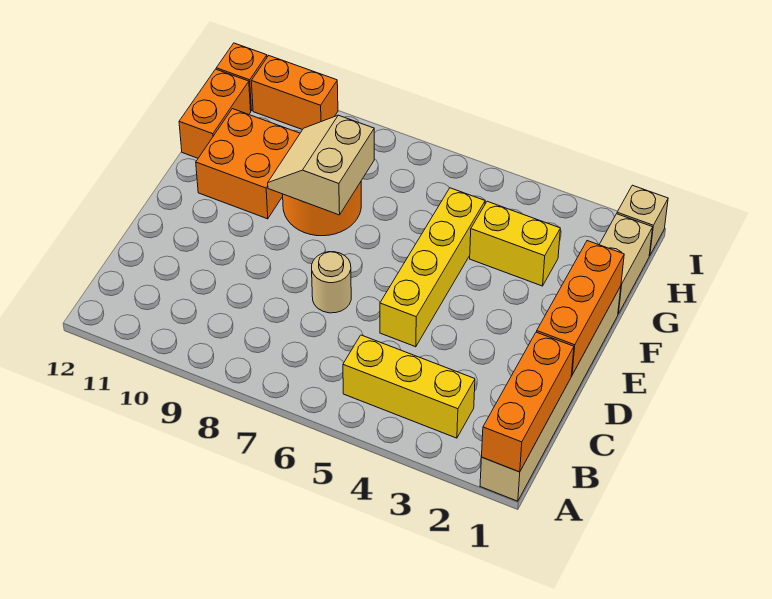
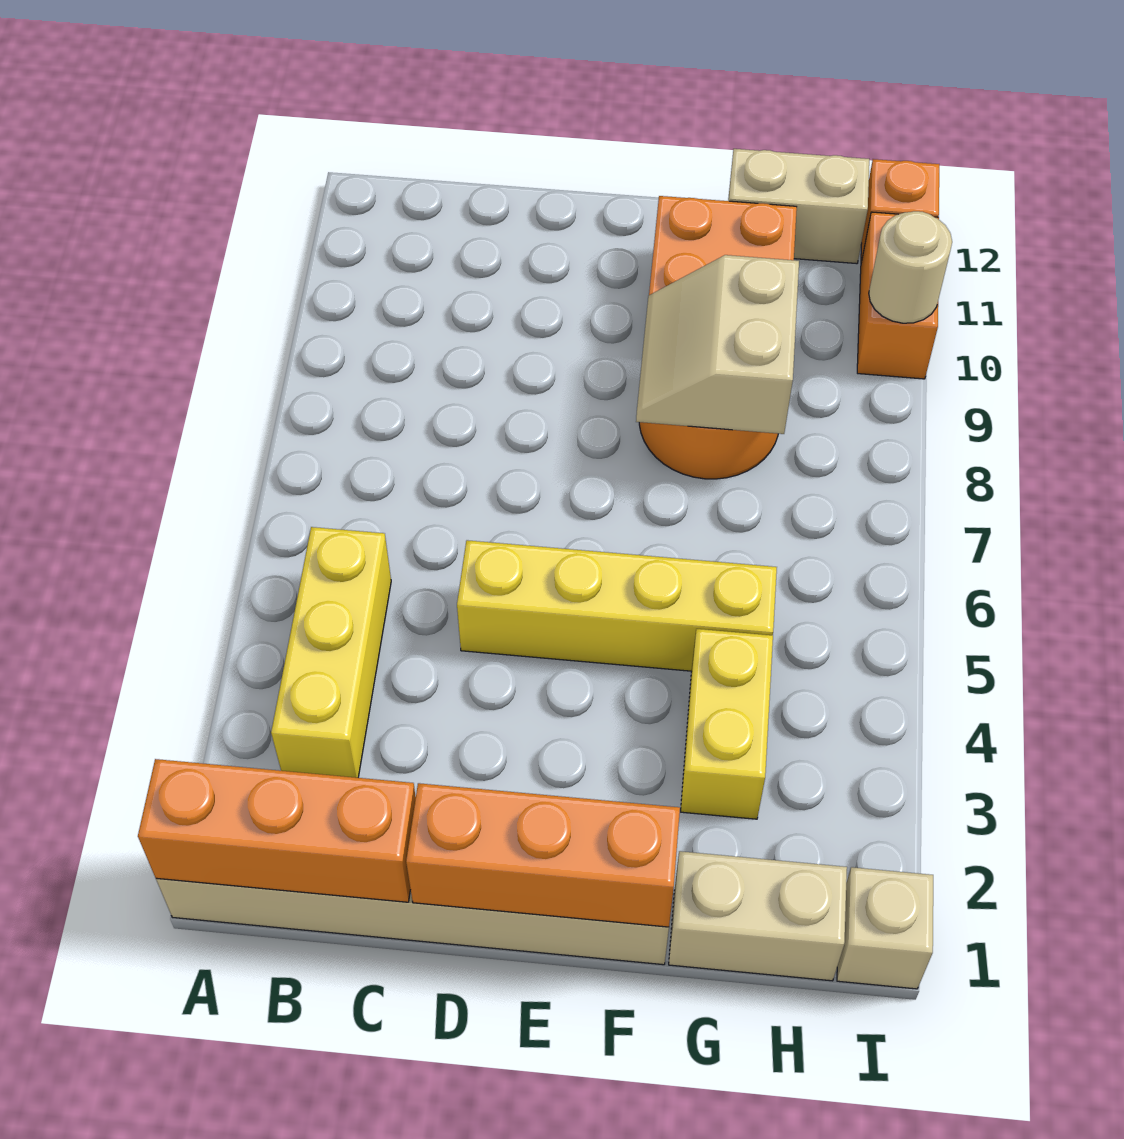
tan round brick D7 level 1 -> tan round brick I10 level 2
tan slope F8:G9 level 2 top 8 -> tan slope F8:G9 level 2 top G
orange brick G12:H12 level 1 -> tan brick G12:H12 level 1

